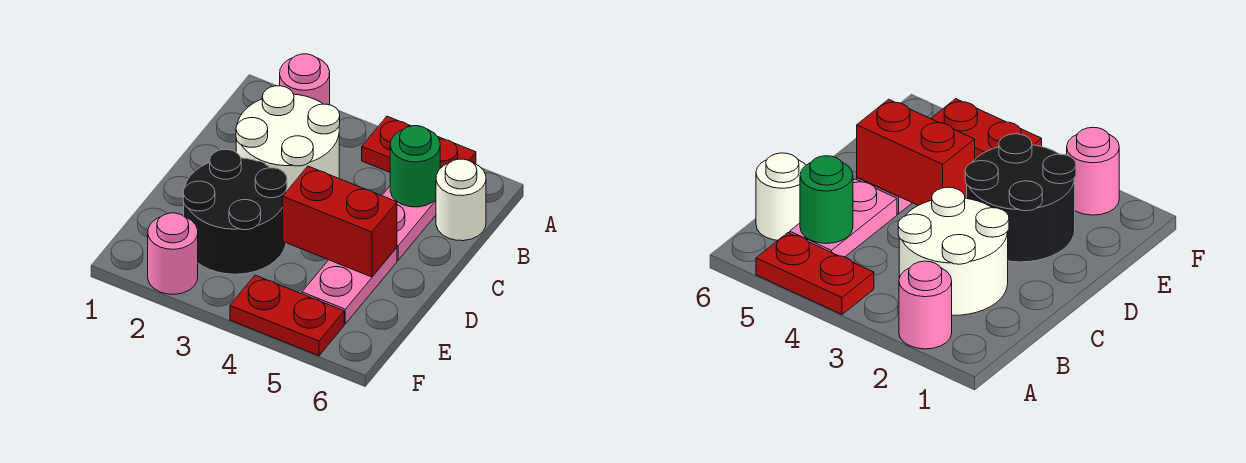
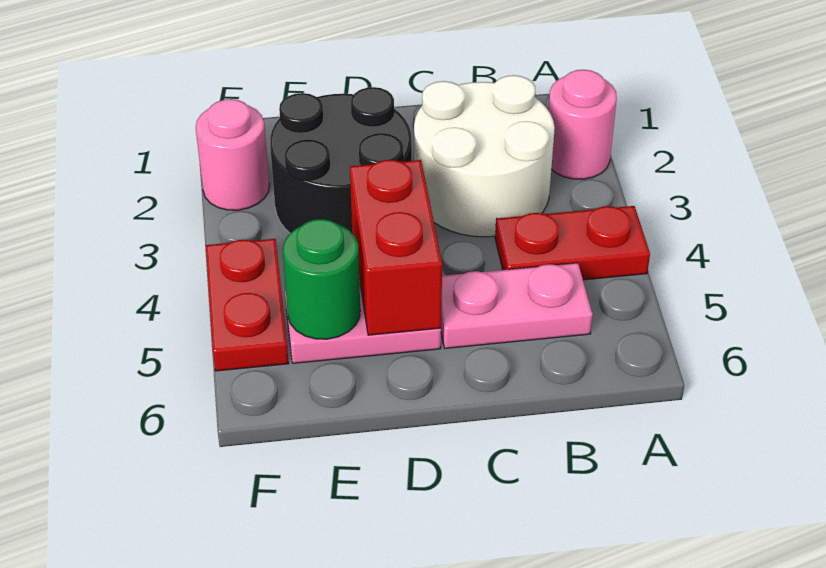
red plate A4:A5 level 1 -> red plate A4:B4 level 1
green round brick B5 level 2 -> green round brick E5 level 2
white round brick B6 level 1 -> none

